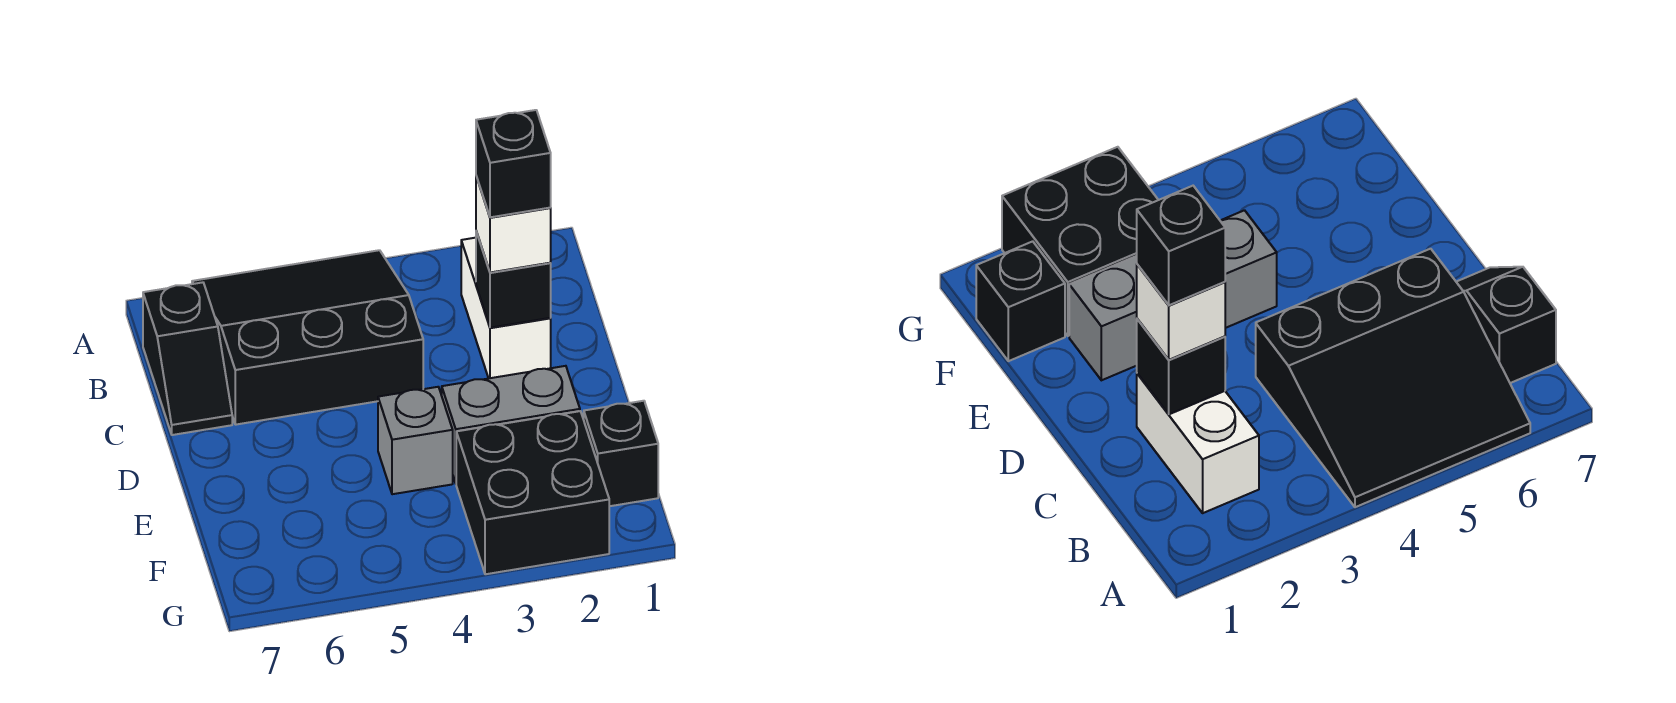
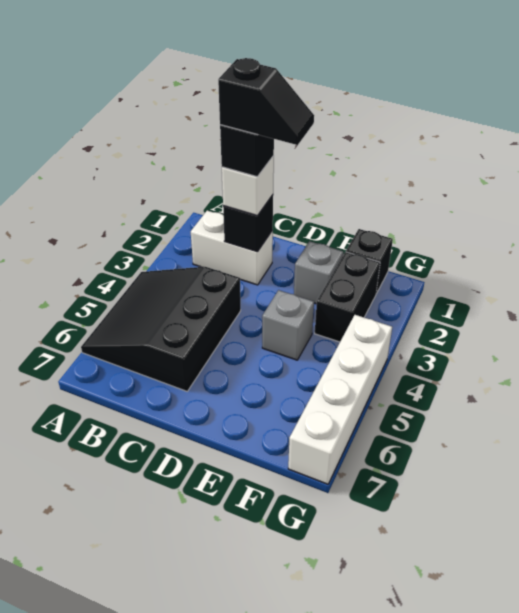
black slope B7:C7 level 1 top B -> black slope C2:D2 level 5 top C
grey brick E2:E3 level 1 -> grey brick E2 level 1
black brick F2:G3 level 1 -> black brick F2:F3 level 1
none -> white brick G4:G7 level 1

